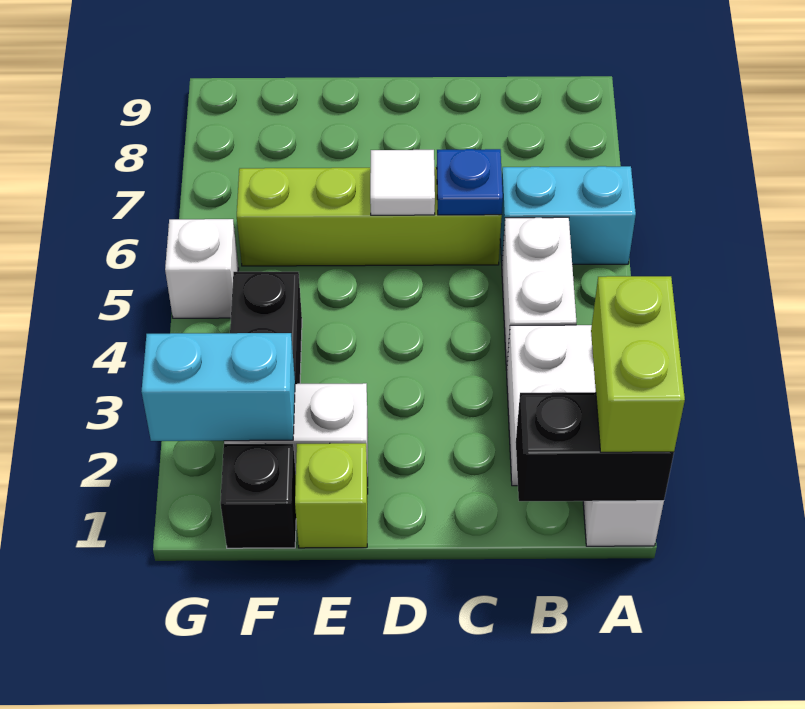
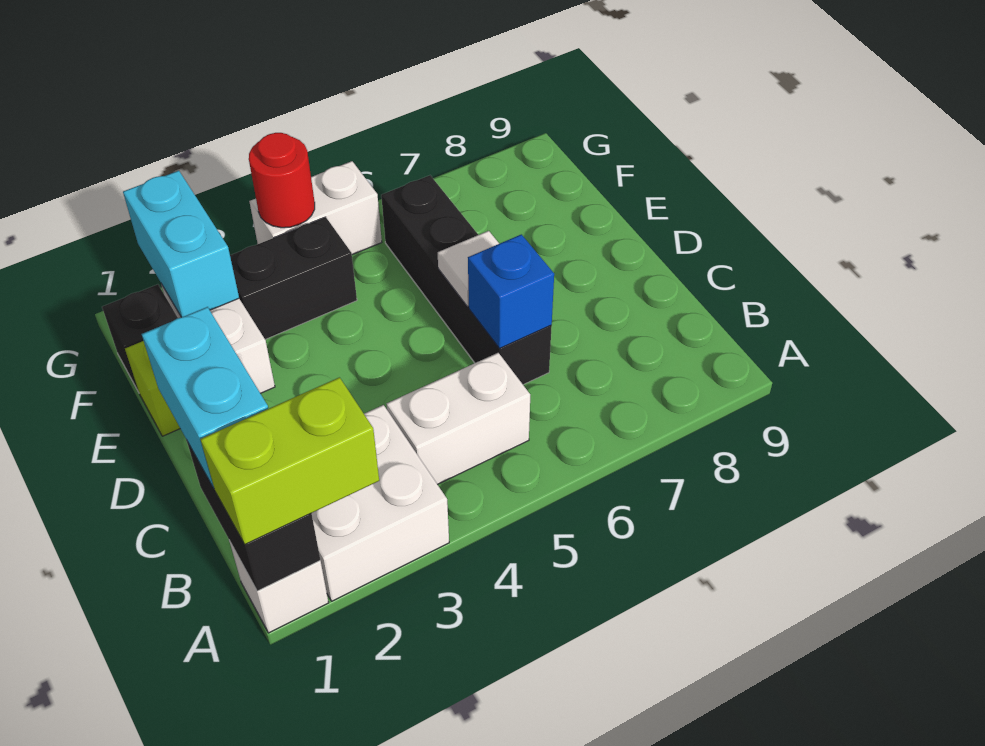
cyan brick A6:B6 level 1 -> cyan brick B1:C1 level 3
lime brick C6:F6 level 1 -> black brick C6:F6 level 1
blue plate C6 level 2 -> blue brick C6 level 2
none -> red round brick G4 level 2
white brick G5 level 1 -> white brick G4:G5 level 1

